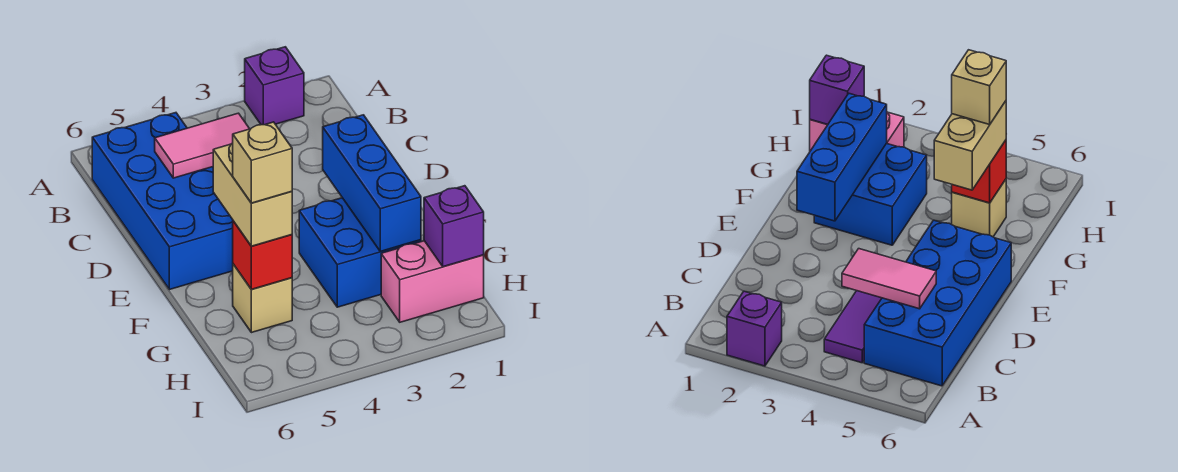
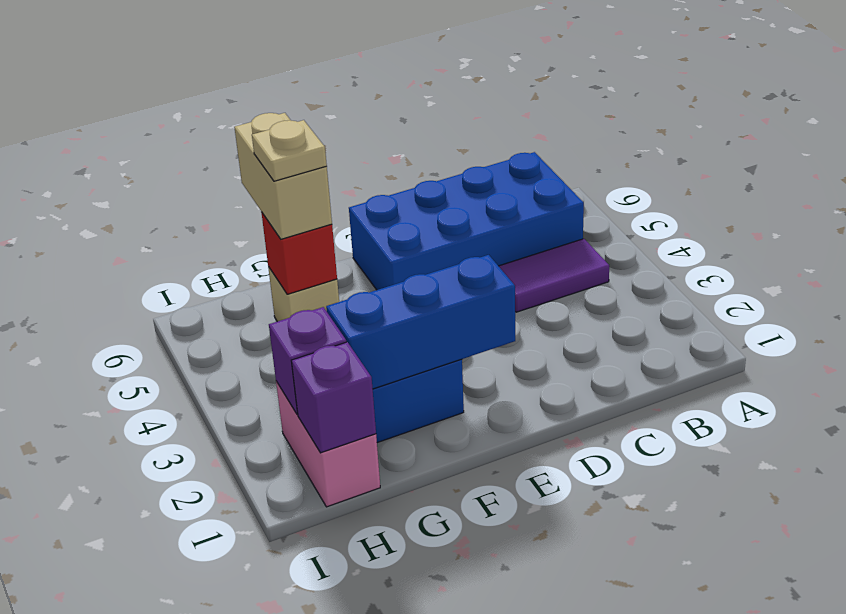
purple brick A2 level 1 -> purple brick H2 level 2
pink tile C4:C5 level 2 -> none
tan brick F5:G5 level 3 -> tan brick G5:G6 level 3
tan brick G5 level 4 -> tan plate G5 level 4

